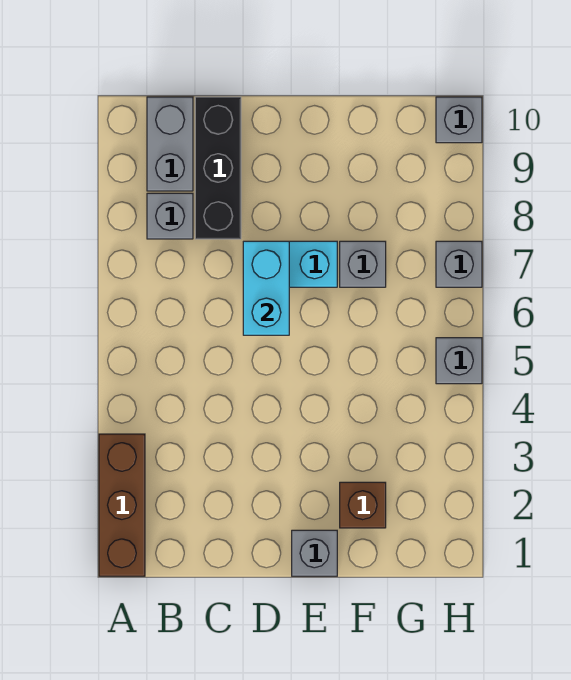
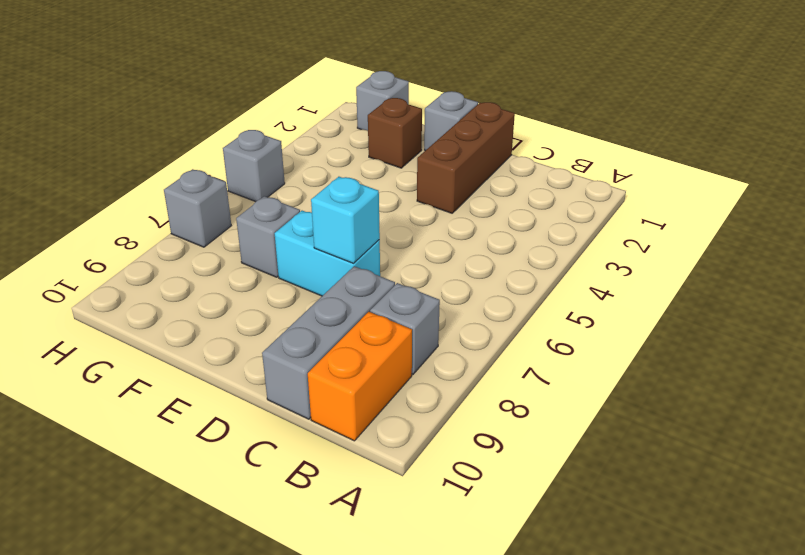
brown brick A1:A3 level 1 -> brown brick D1:D3 level 1
grey brick B9:B10 level 1 -> orange brick B9:B10 level 1
black brick C8:C10 level 1 -> grey brick C8:C10 level 1
cyan brick D6:D7 level 2 -> cyan brick D7 level 2
grey brick H10 level 1 -> grey brick G1 level 1

